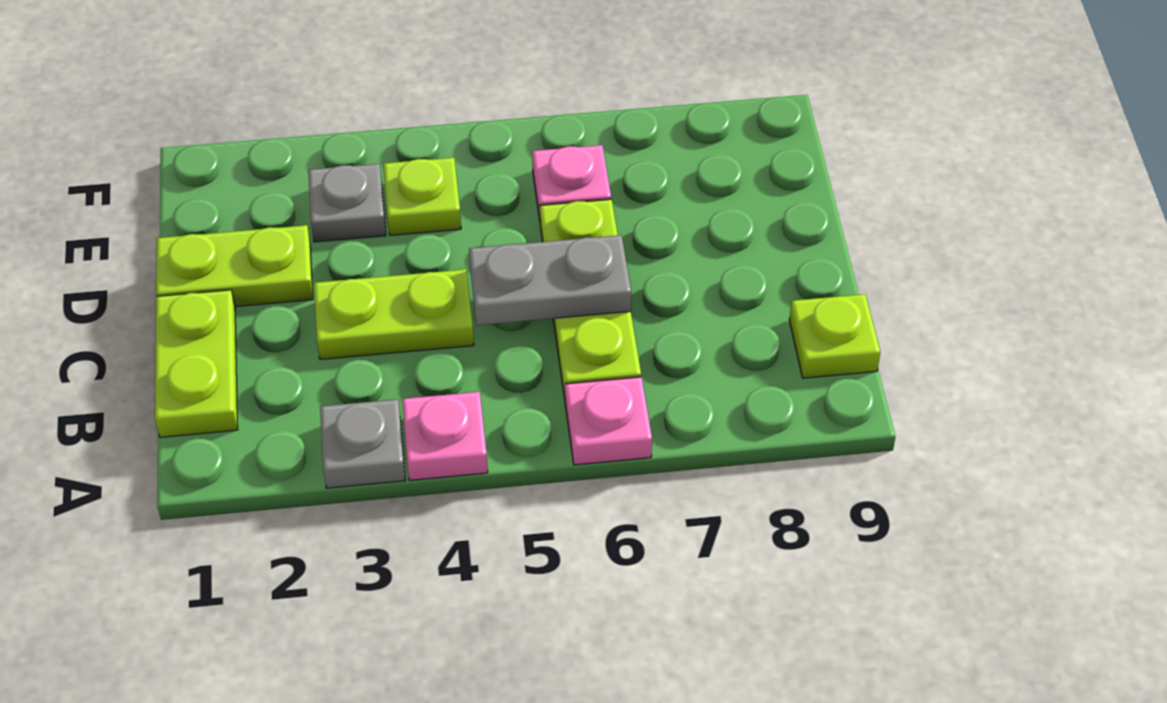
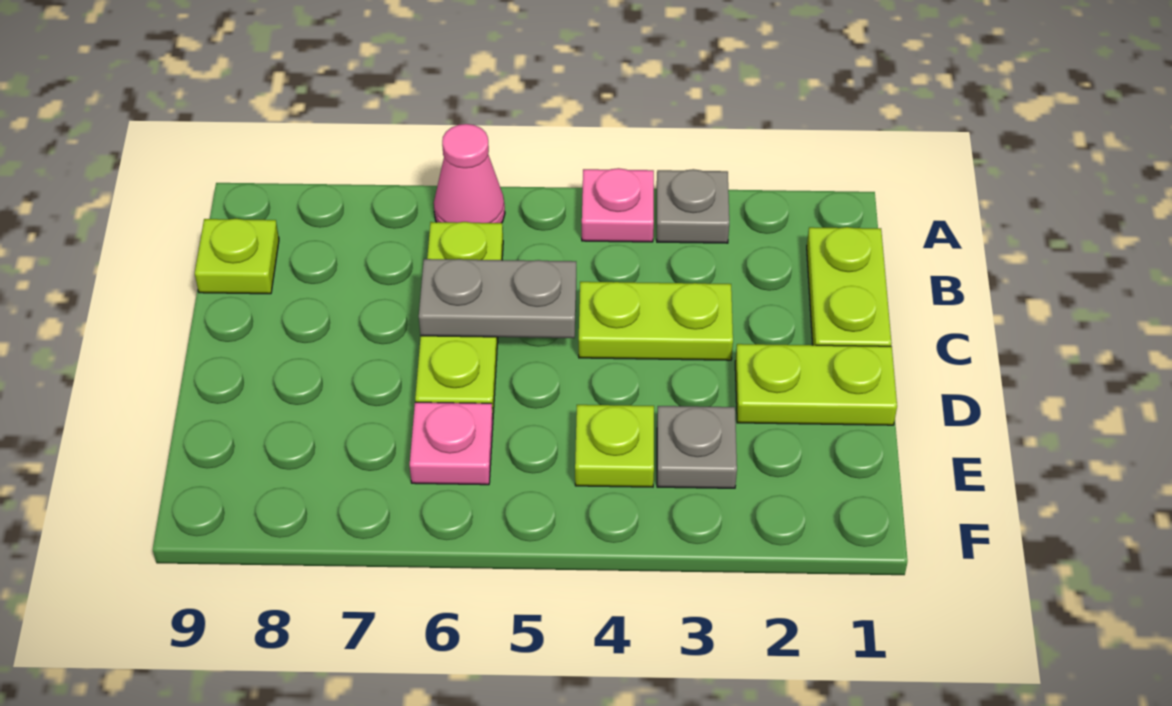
pink plate A6 level 1 -> pink cone A6 level 1

